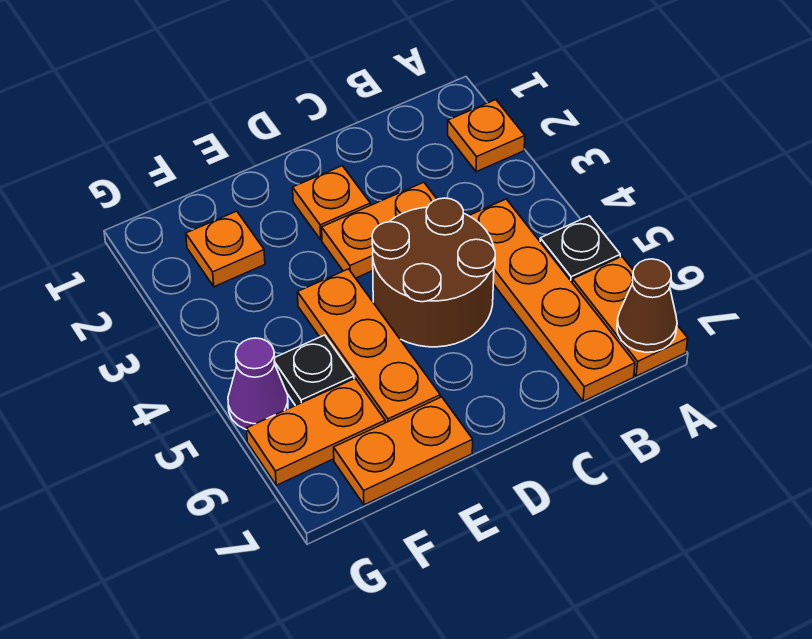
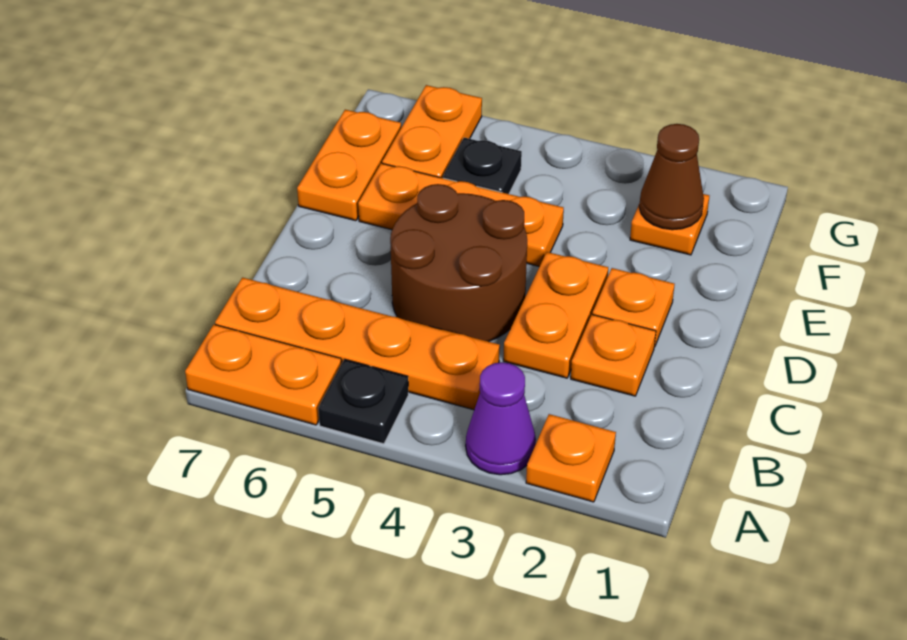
brown cone A7 level 2 -> brown cone F2 level 2
none -> orange plate C2 level 1
purple cone G5 level 1 -> purple cone A3 level 1

